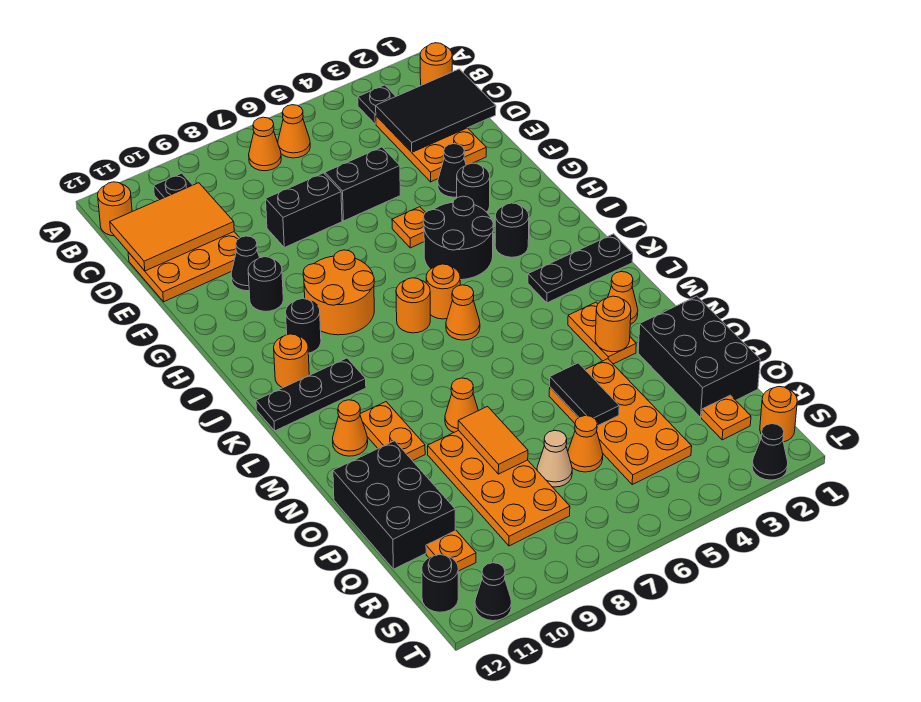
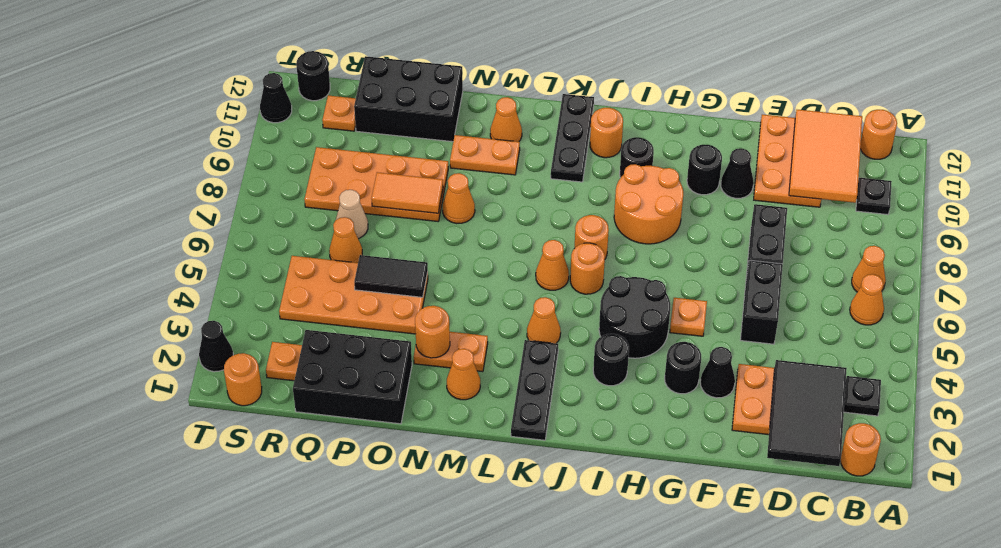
none -> orange cone K4 level 1

